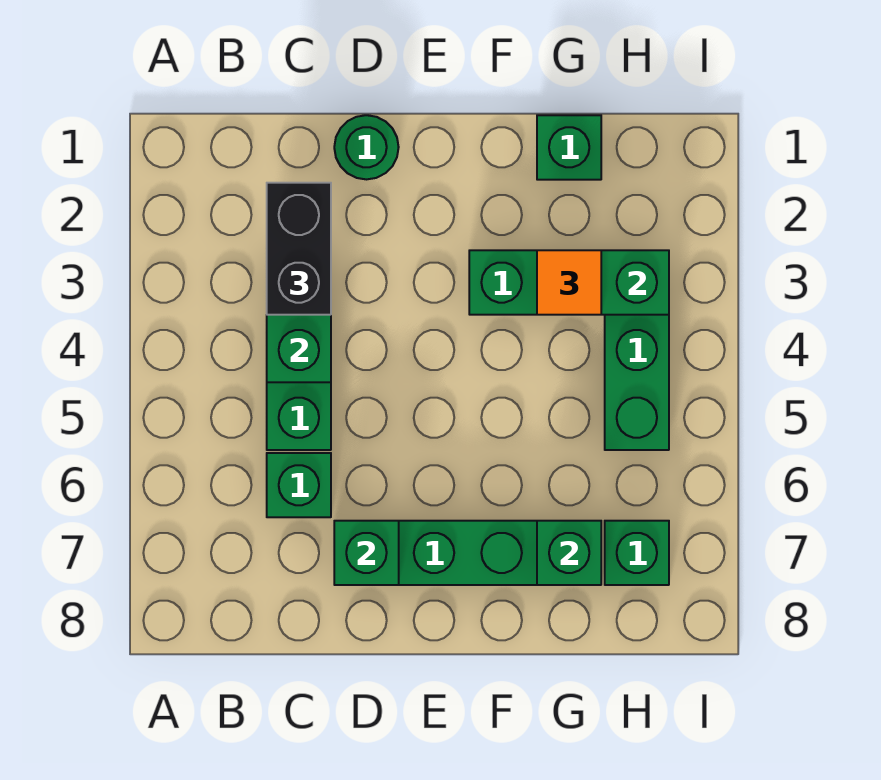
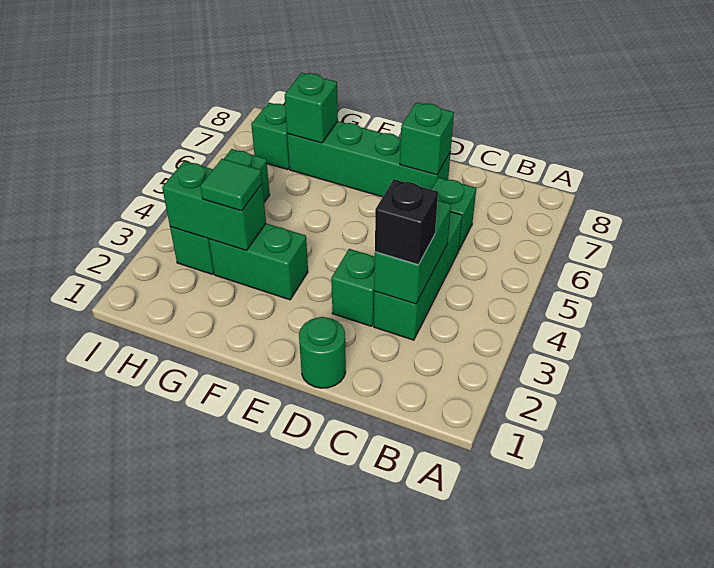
black brick C2:C3 level 3 -> black brick C3 level 3
green brick G1 level 1 -> green brick D3 level 1
orange tile G3 level 3 -> green tile G3 level 3

